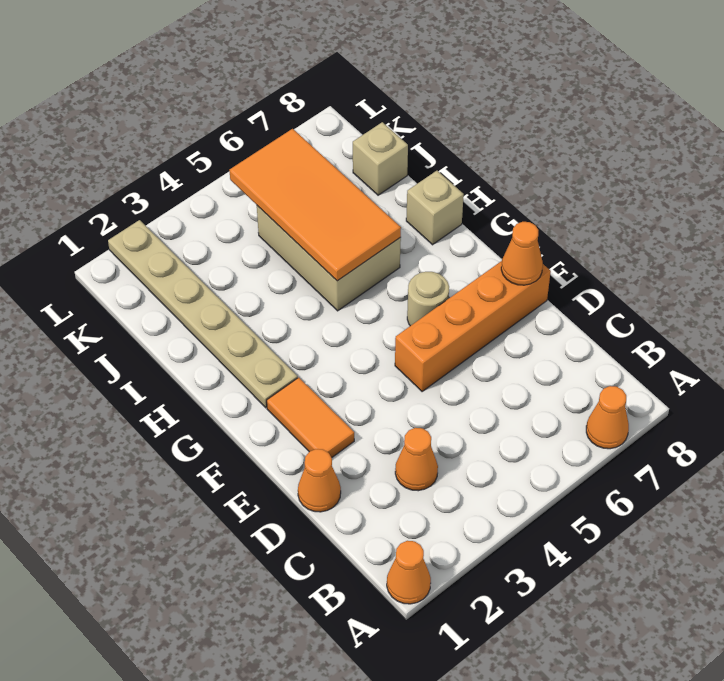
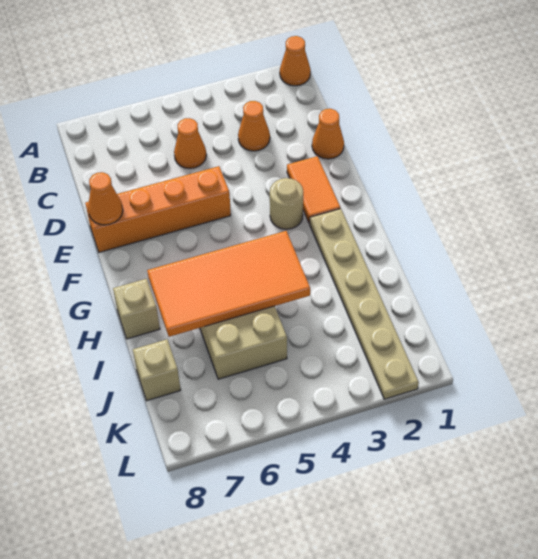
orange cone A7 level 1 -> orange cone C5 level 1
tan round brick F6 level 1 -> tan round brick F3 level 1
orange tile H5:K6 level 2 -> orange tile H4:I7 level 2

